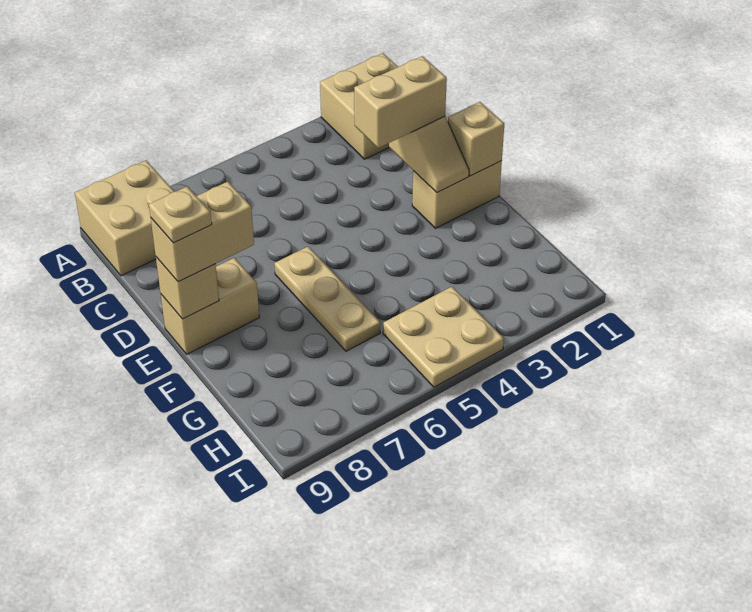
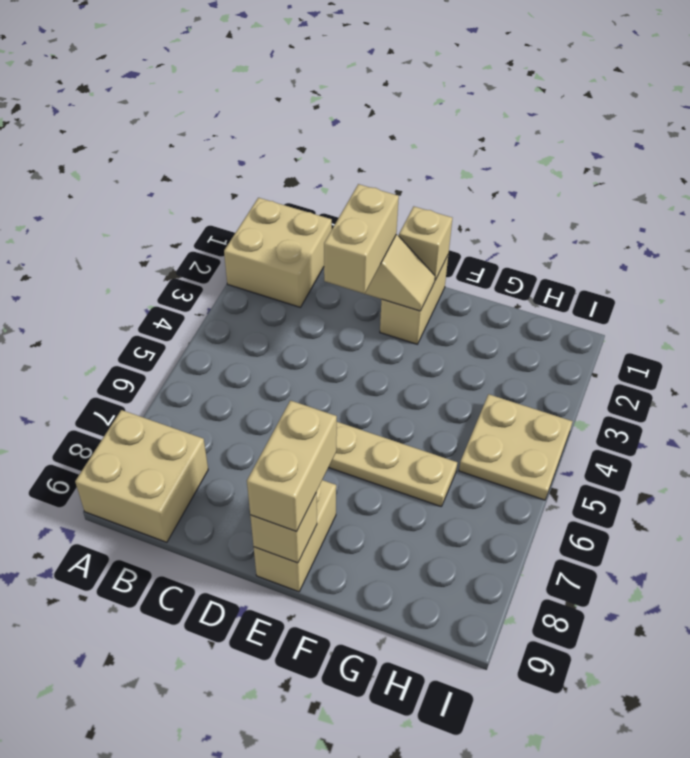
tan plate E9 level 4 -> none

